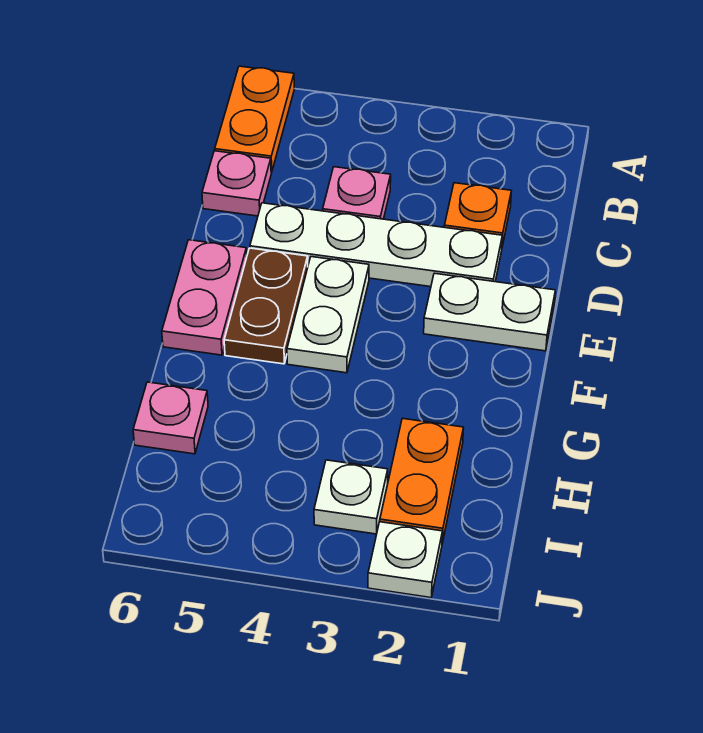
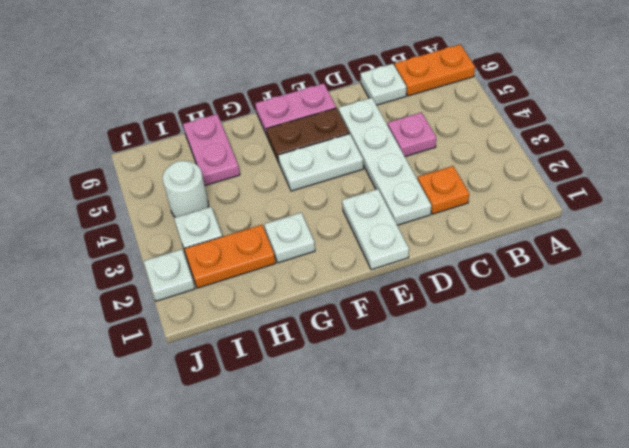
pink plate C6 level 1 -> white plate C6 level 1
none -> white plate G2 level 1
pink plate H6 level 1 -> pink plate H5:H6 level 1
none -> white round brick I4 level 1

